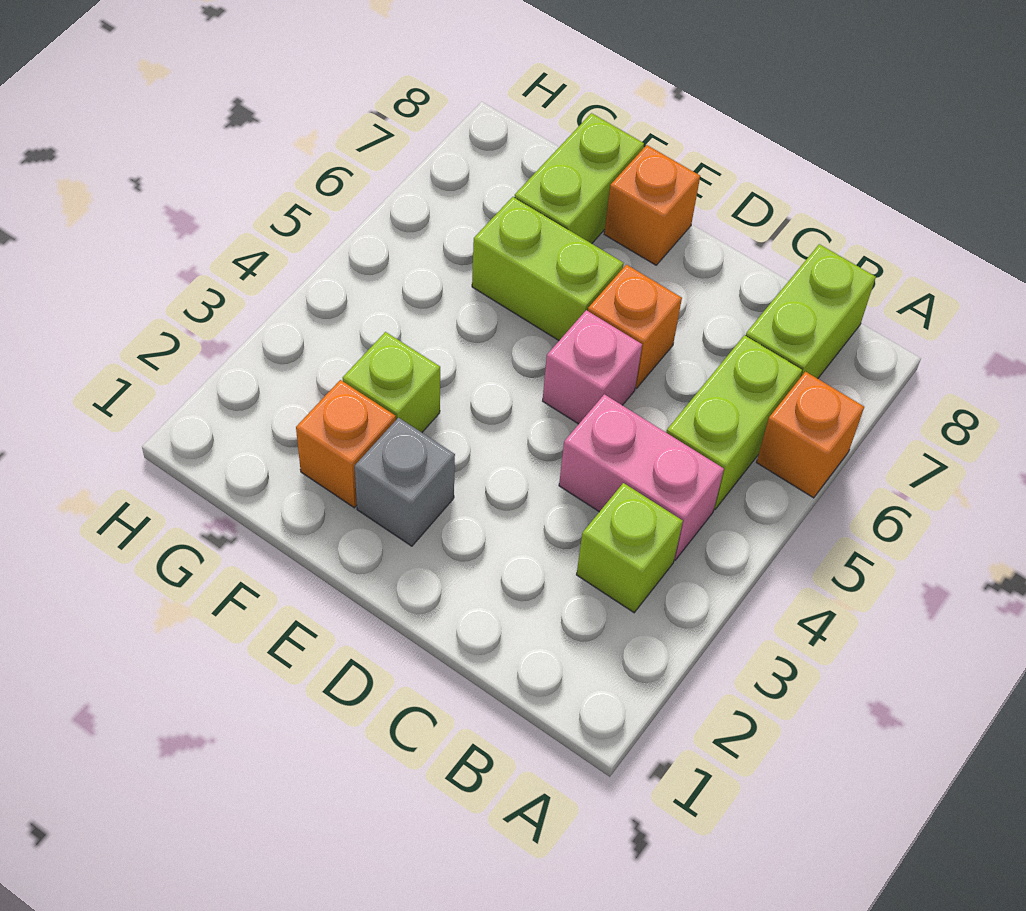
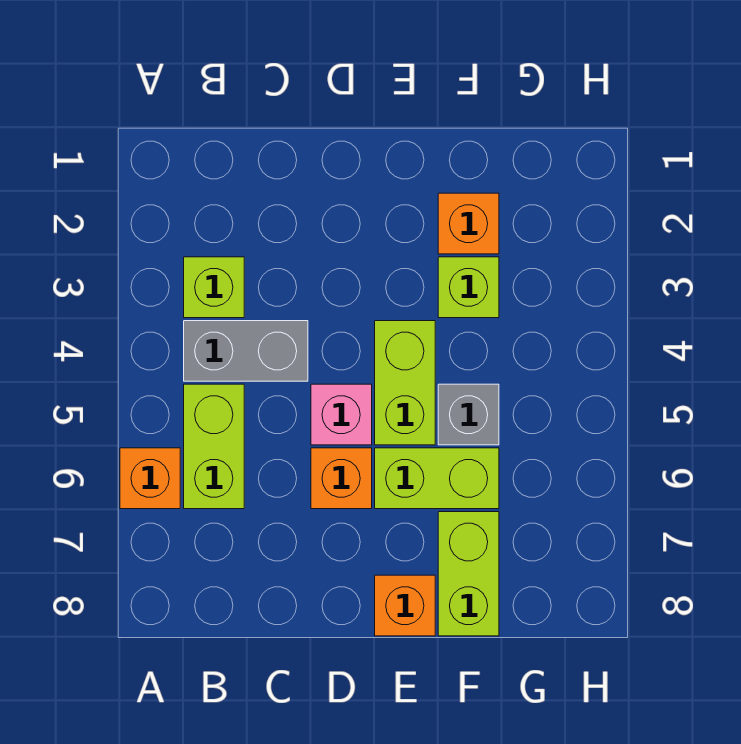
pink brick B4:C4 level 1 -> grey brick B4:C4 level 1
lime brick B7:B8 level 1 -> lime brick E4:E5 level 1
grey brick E2 level 1 -> grey brick F5 level 1

